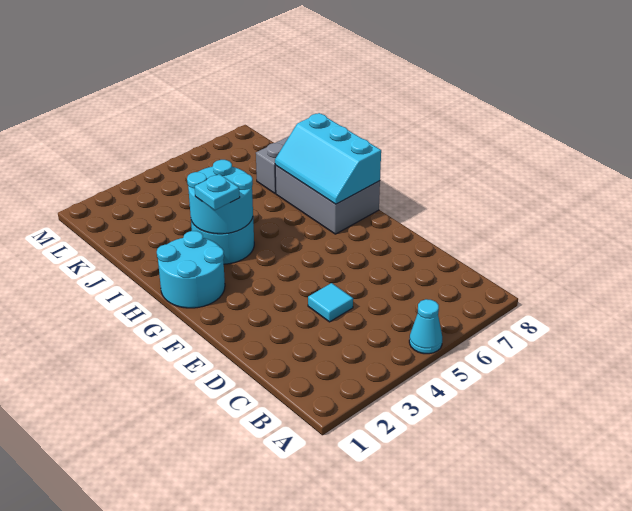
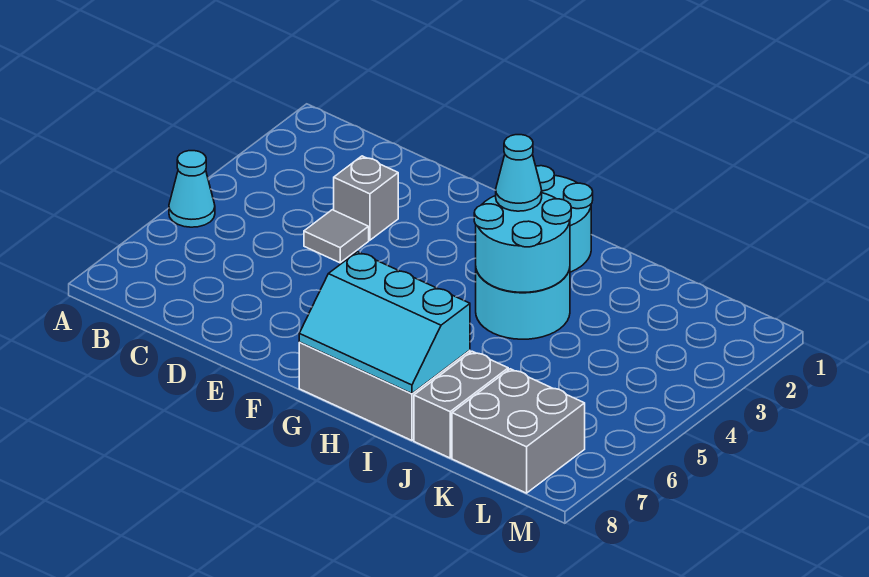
none -> grey brick D3 level 1
cyan tile D4 level 1 -> grey tile D4 level 1
cyan slope G7:I8 level 2 top 8 -> cyan slope G7:I8 level 2 top 7
cyan plate H3 level 3 -> cyan cone H3 level 3
none -> grey brick K7:L8 level 1

